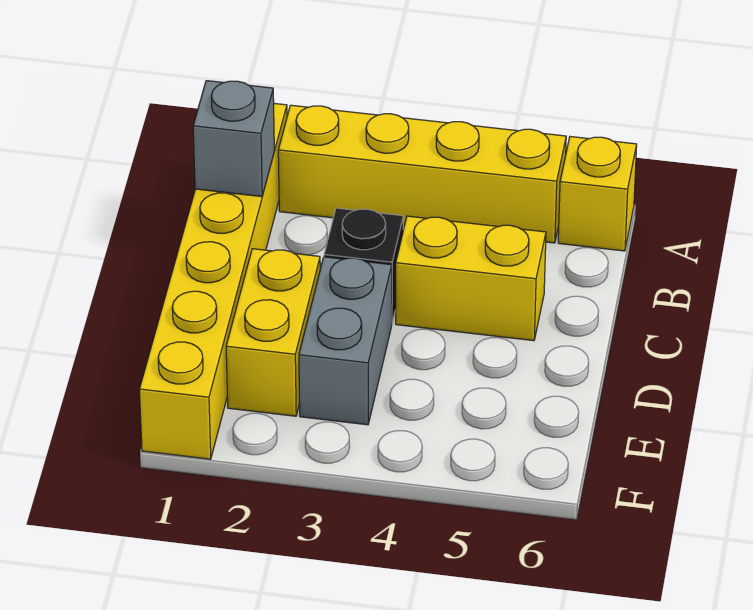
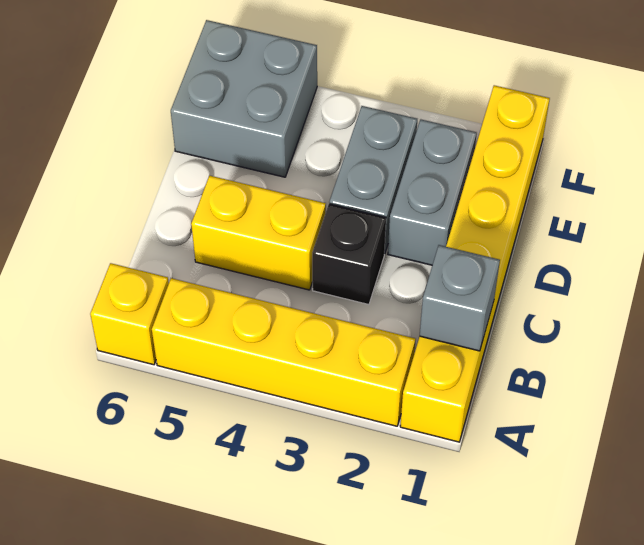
yellow brick D2:E2 level 1 -> grey brick D2:E2 level 1
none -> grey brick E5:F6 level 1

